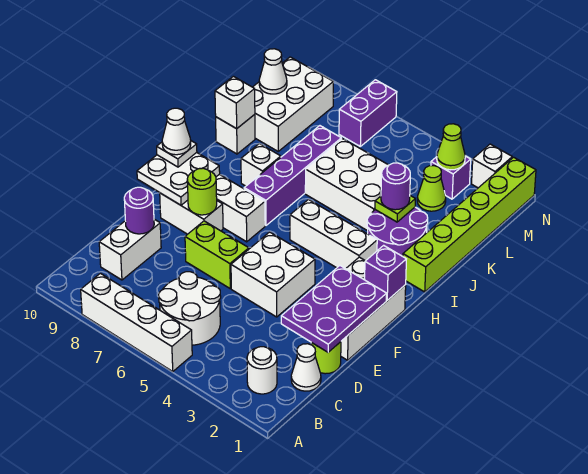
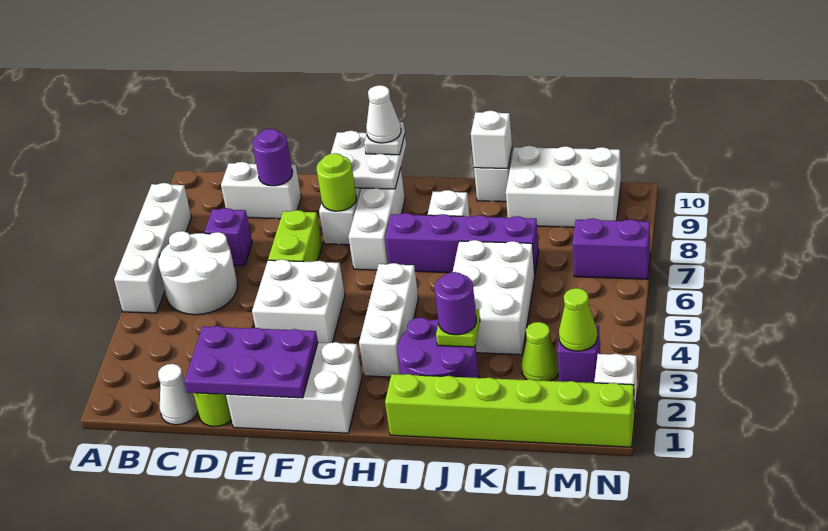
white round brick B2 level 1 -> none
purple brick G1 level 2 -> purple brick C7 level 1
white cone L10 level 2 -> none

